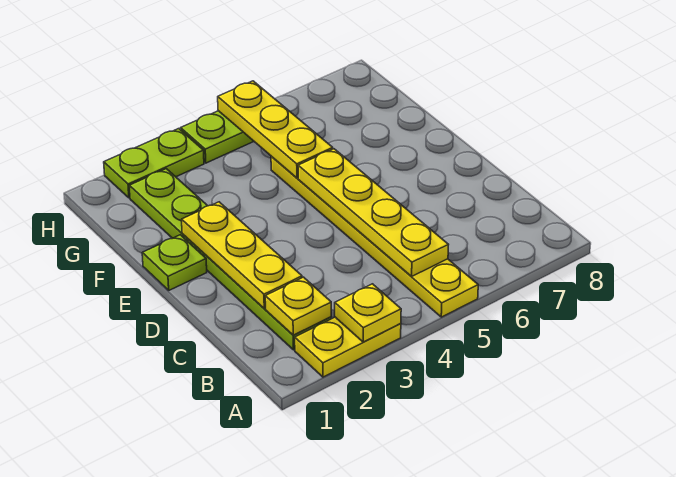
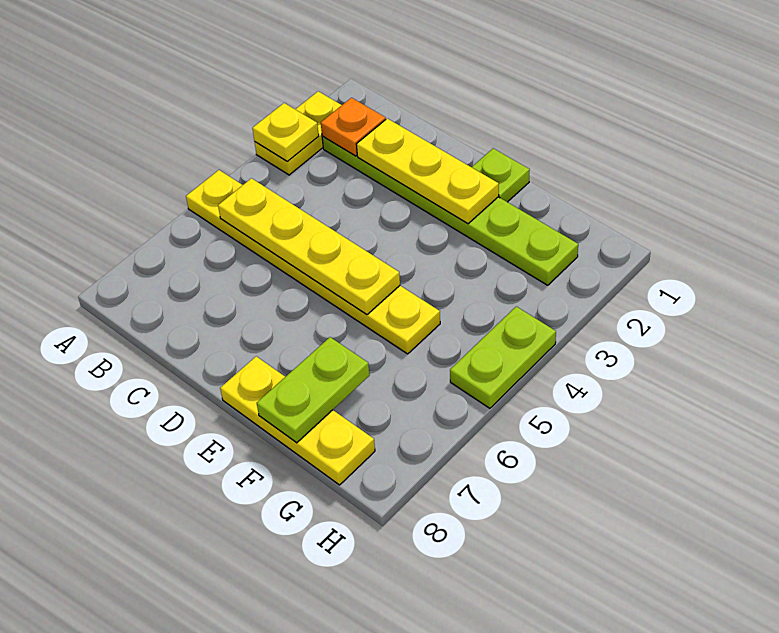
yellow plate B2 level 2 -> orange plate B2 level 2
yellow plate F5:H5 level 2 -> yellow plate E8:G8 level 1
lime plate H2:H3 level 1 -> lime plate F7:F8 level 2

